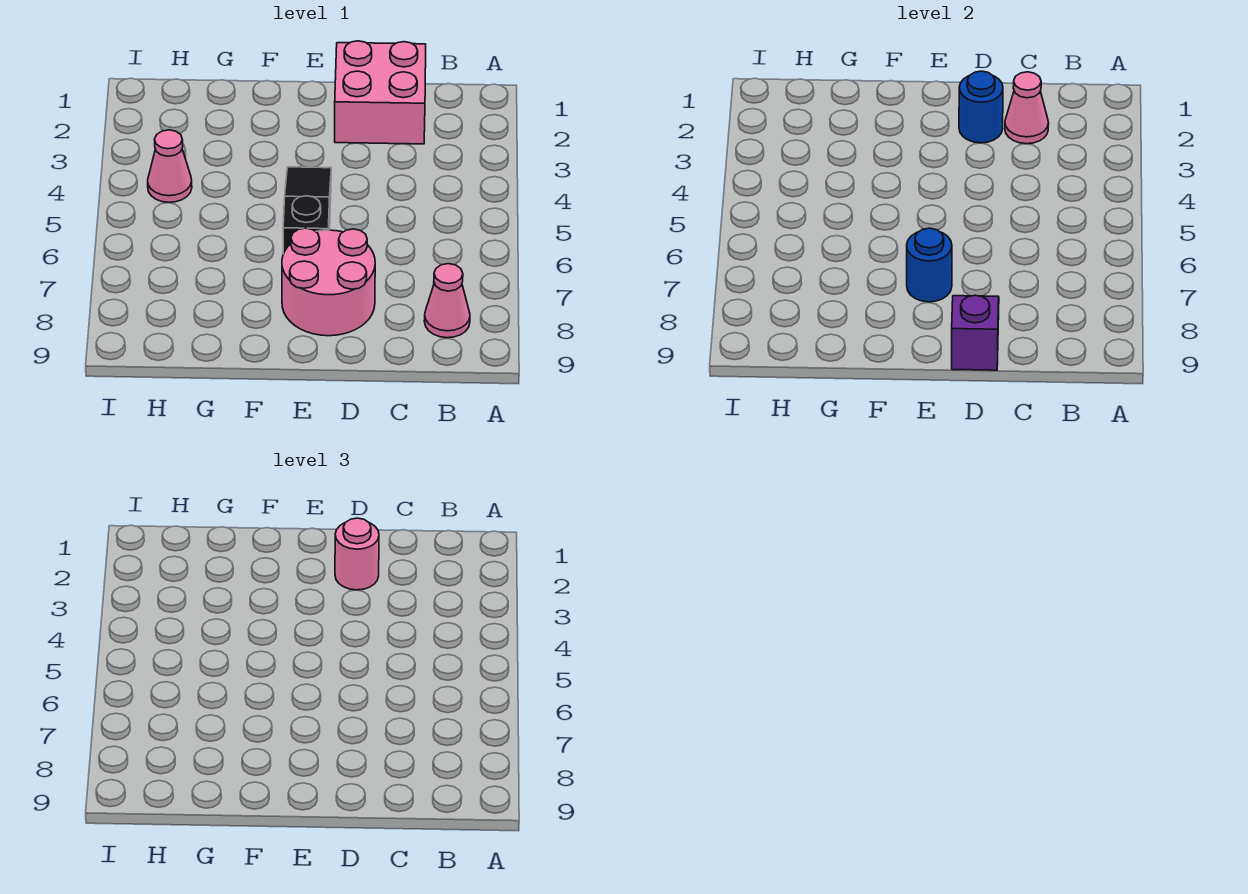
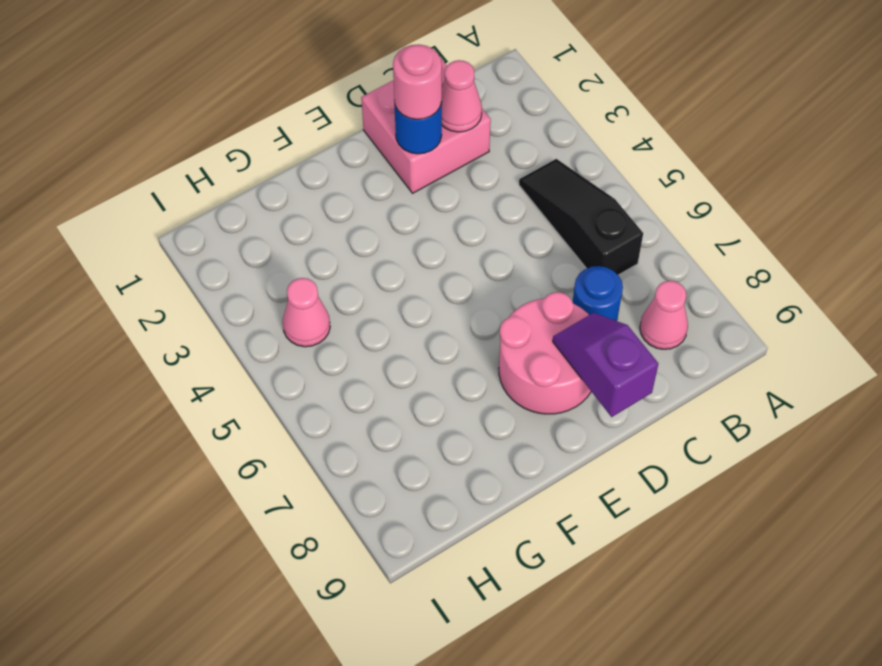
black slope E4:E6 level 1 top 6 -> black slope B4:B6 level 1 top 6
blue round brick E7 level 2 -> blue round brick C7 level 1

